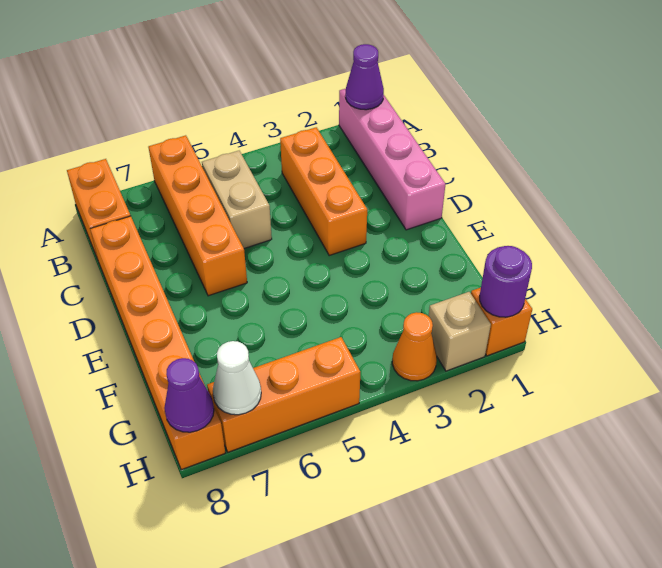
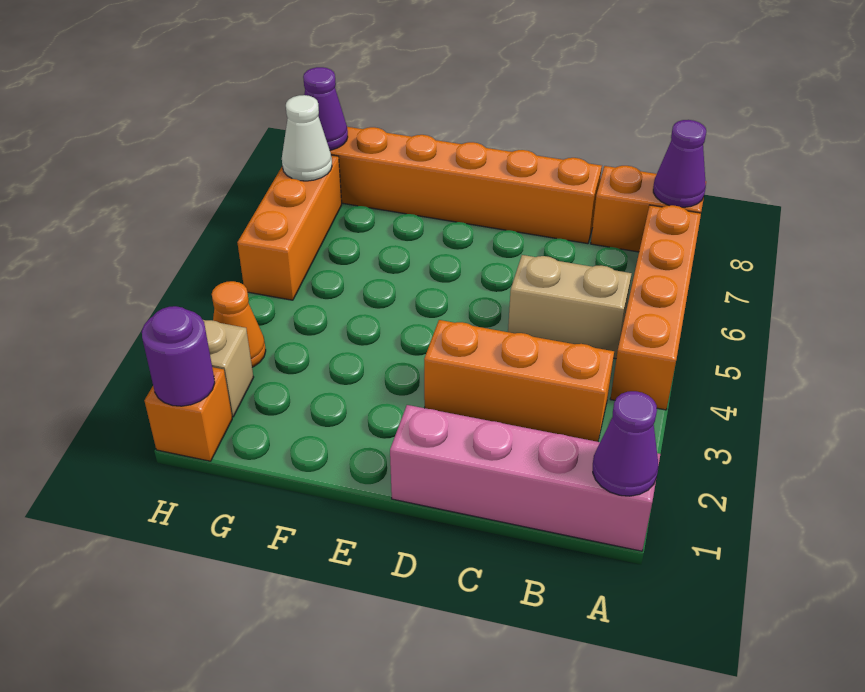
orange brick A6:D6 level 1 -> orange brick A4:A7 level 1
none -> purple cone A8 level 2

